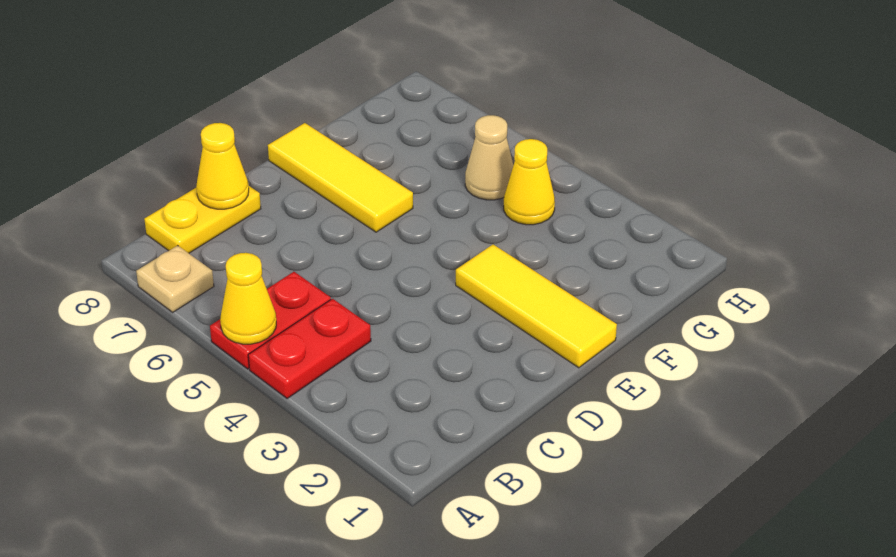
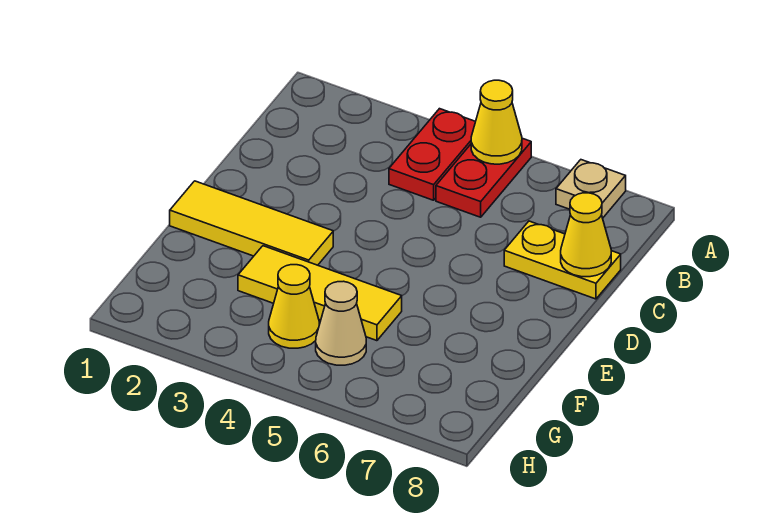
yellow plate B8:C8 level 1 -> yellow plate C7:C8 level 1
yellow tile E6:E8 level 1 -> yellow tile F3:F5 level 1

